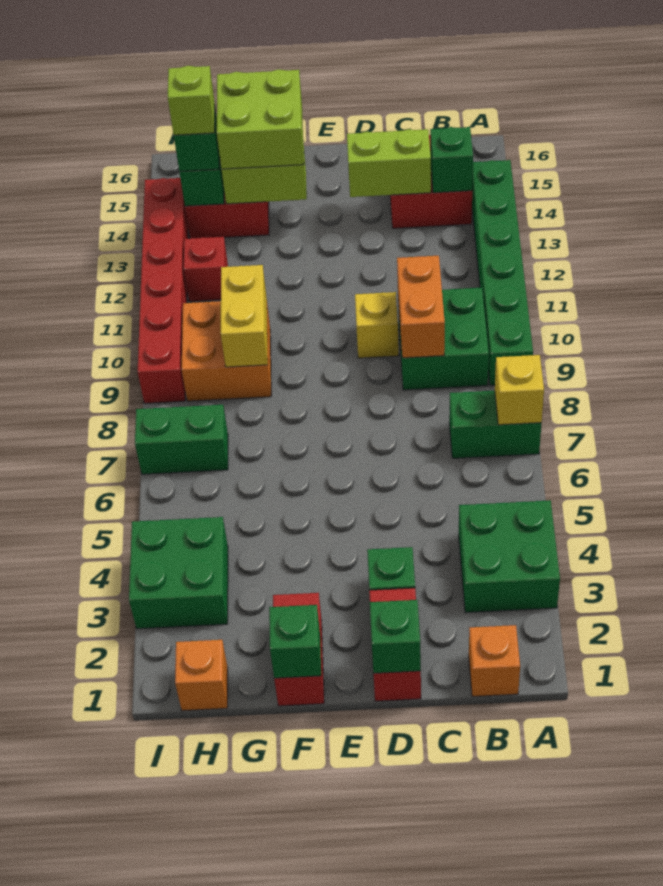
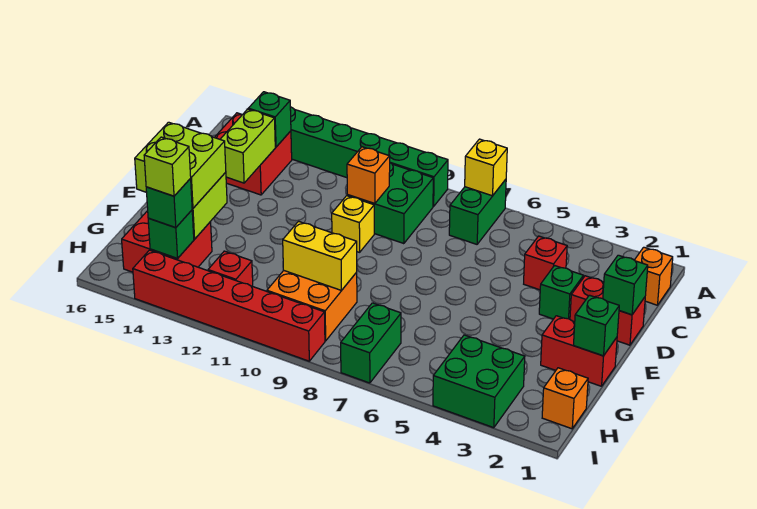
green brick A3:B4 level 1 -> none
none -> red brick C4 level 1
orange brick C9:C10 level 2 -> orange brick C10 level 2

